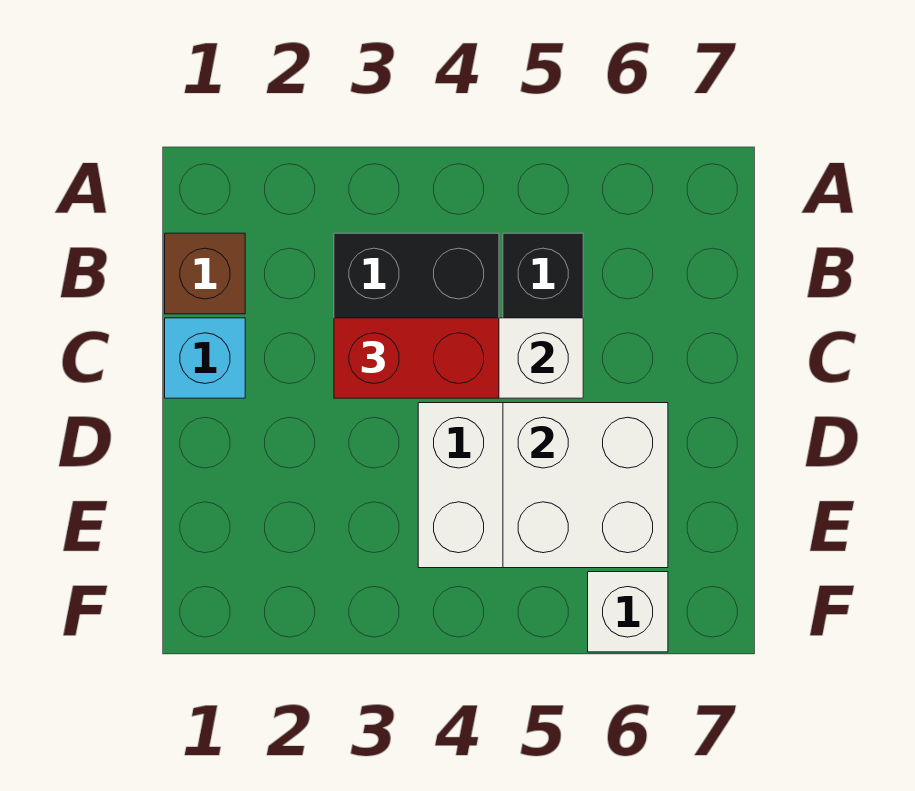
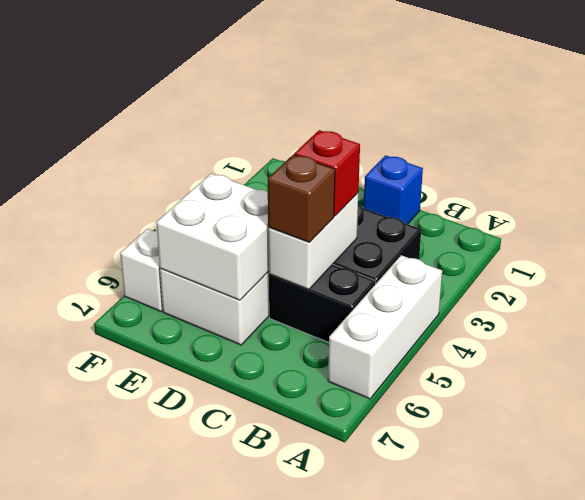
none -> white brick A4:A6 level 1
brown brick B1 level 1 -> brown brick C5 level 3
cyan brick C1 level 1 -> blue brick C1 level 1
red brick C3:C4 level 3 -> red brick C4 level 3

